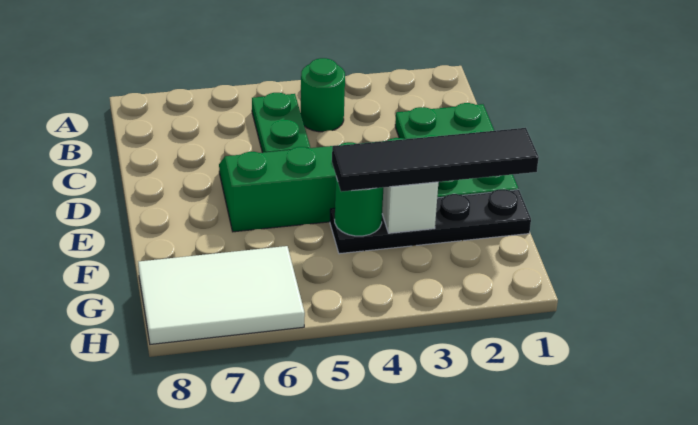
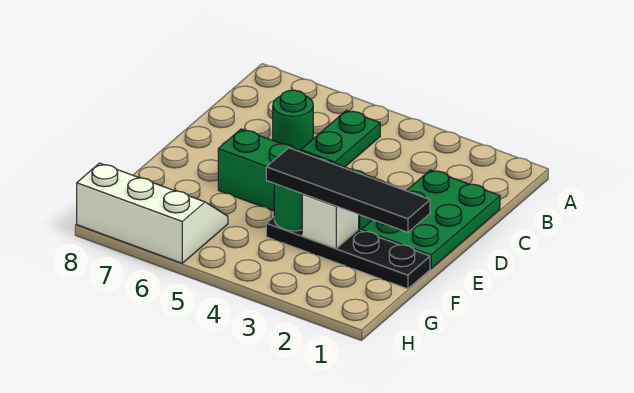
green round brick B4 level 1 -> green round brick C6 level 1
white tile G6:H8 level 1 -> white slope G6:H8 level 1 top H

